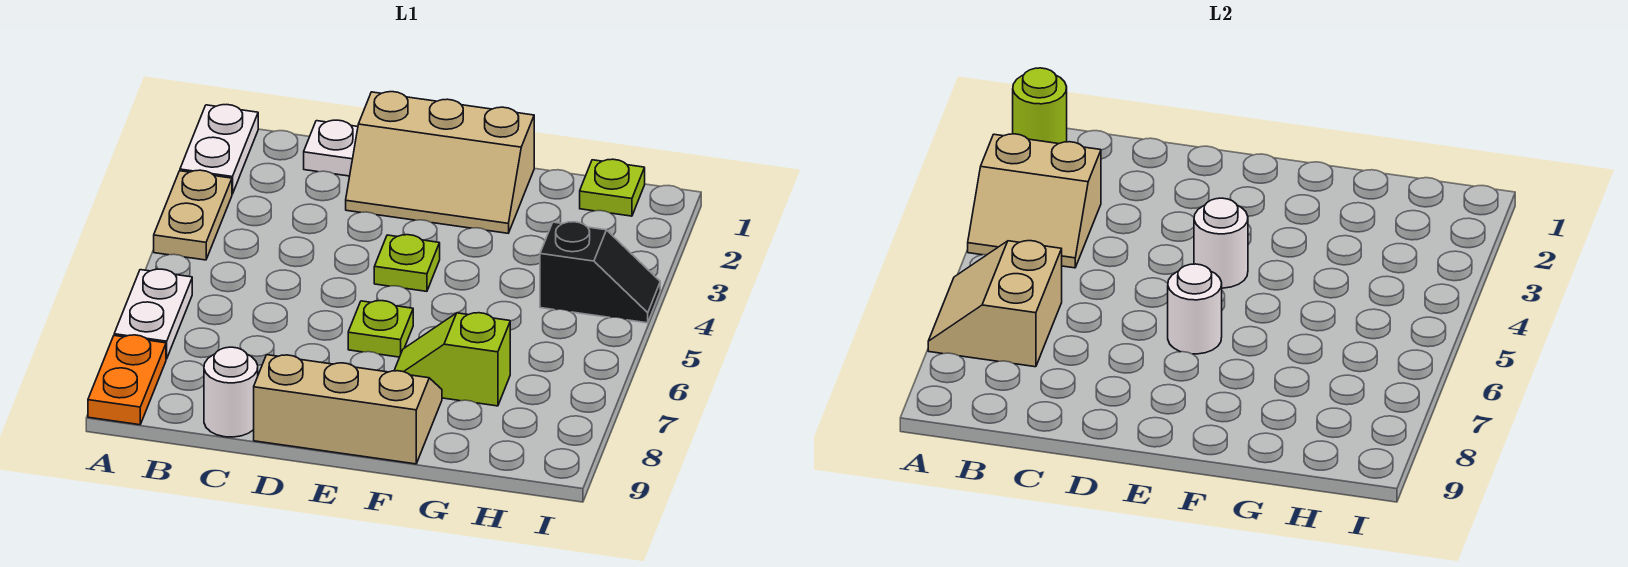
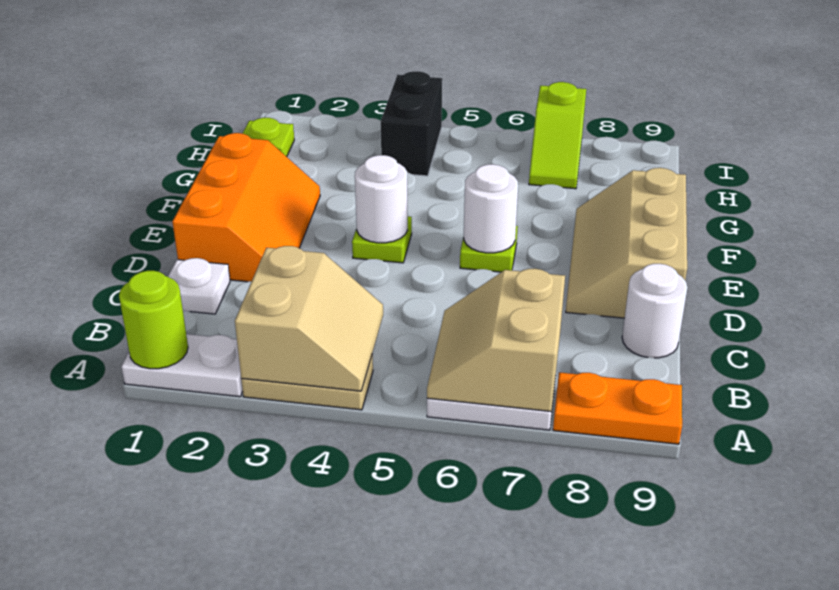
tan slope A6:B7 level 2 top B -> tan slope A6:B7 level 2 top 7
tan slope D1:F2 level 1 top 1 -> orange slope D1:F2 level 1 top 1
lime slope F7:G7 level 1 top G -> lime slope H7:I7 level 1 top I
black slope H4:I4 level 1 top H -> black brick H4:I4 level 1

